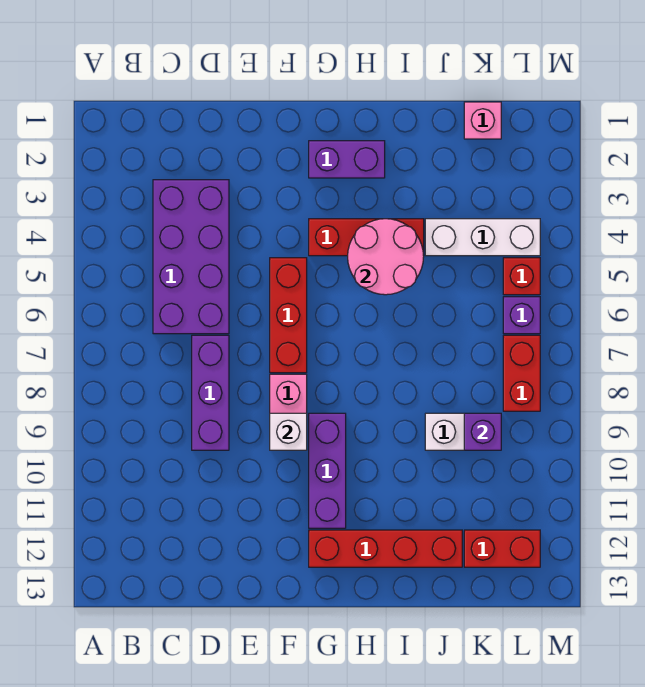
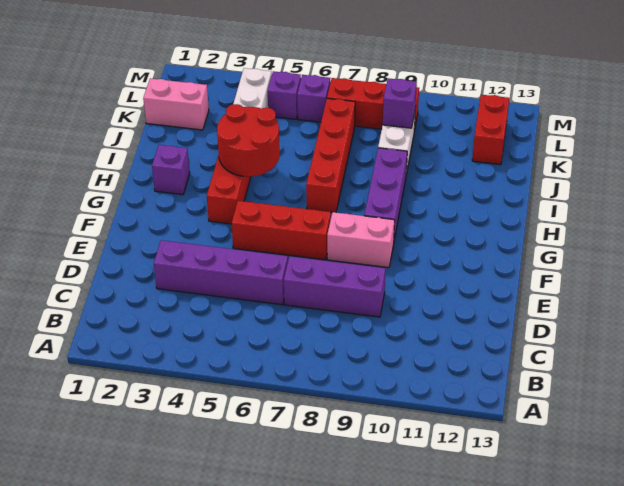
purple brick C3:D6 level 1 -> purple brick D3:D6 level 1
white brick F9 level 2 -> none
purple brick G2:H2 level 1 -> purple brick H2 level 1
purple brick G9:G11 level 1 -> purple brick G9:I9 level 1
red brick G12:J12 level 1 -> red brick H7:K7 level 1
pink round brick H4:I5 level 2 -> red round brick H4:I5 level 2
pink brick K1 level 1 -> pink brick K1:K2 level 1
red brick L5 level 1 -> purple brick L5 level 1
red brick L7:L8 level 1 -> red brick L7:L9 level 1

